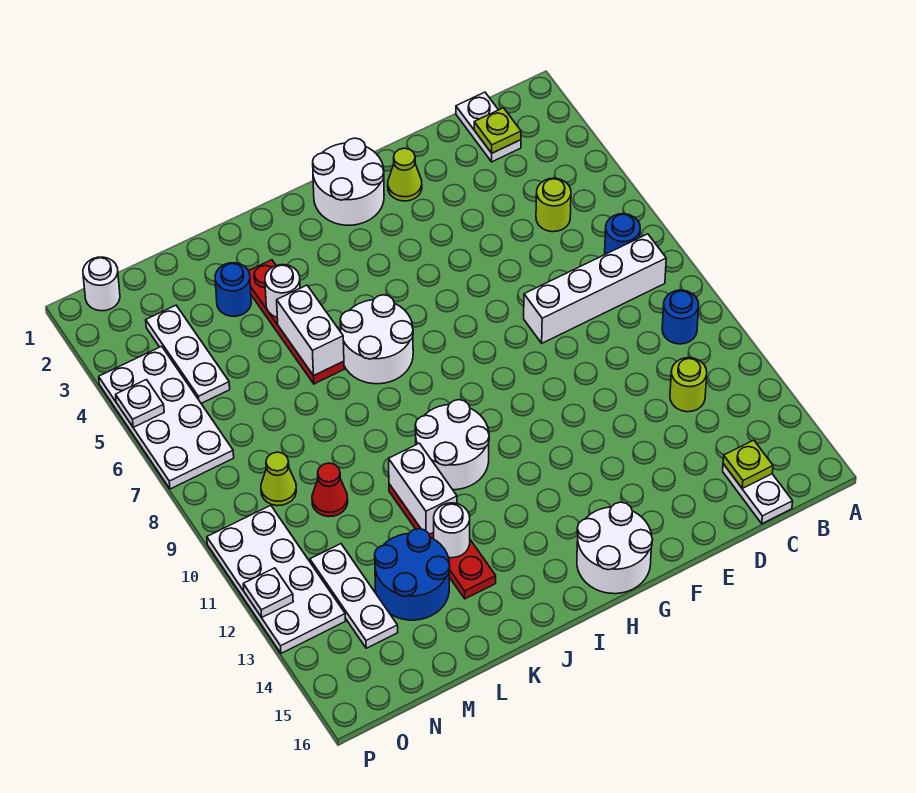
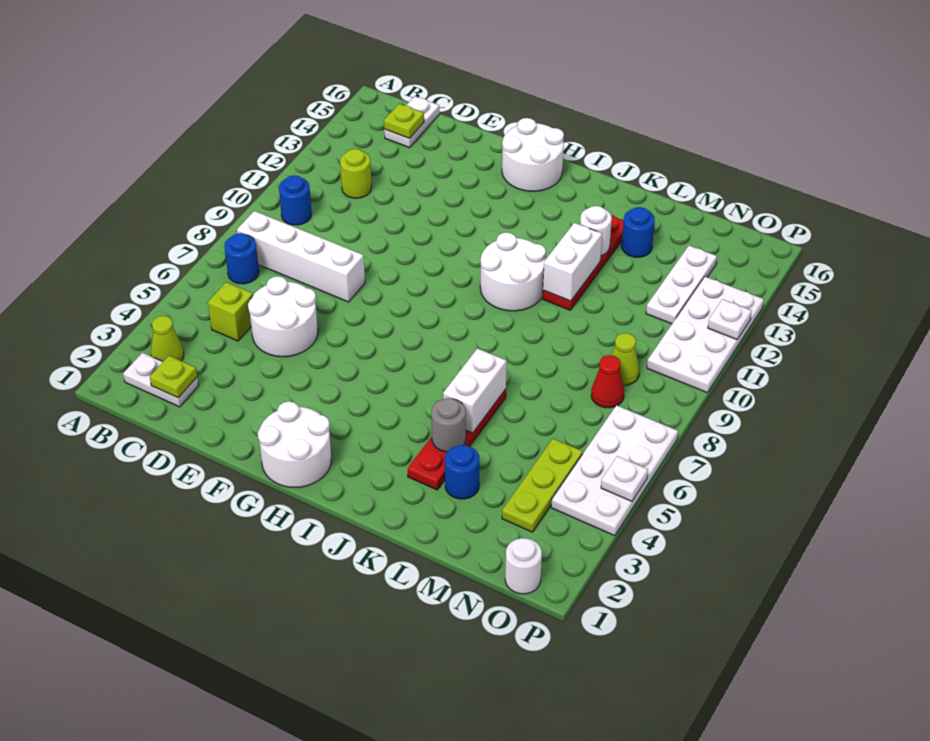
white plate C1:C2 level 1 -> white plate B2:C2 level 1
lime round brick C5 level 1 -> lime brick C5 level 1
lime cone F2 level 1 -> lime cone B3 level 1
white round brick I6:J7 level 1 -> white round brick D5:E6 level 1
white round brick K4 level 2 -> grey round brick K4 level 2
blue round brick L13:M14 level 1 -> blue round brick L14 level 1
red cone M10 level 1 -> red cone N8 level 1
white plate N3:N5 level 1 -> lime plate N3:N5 level 1

